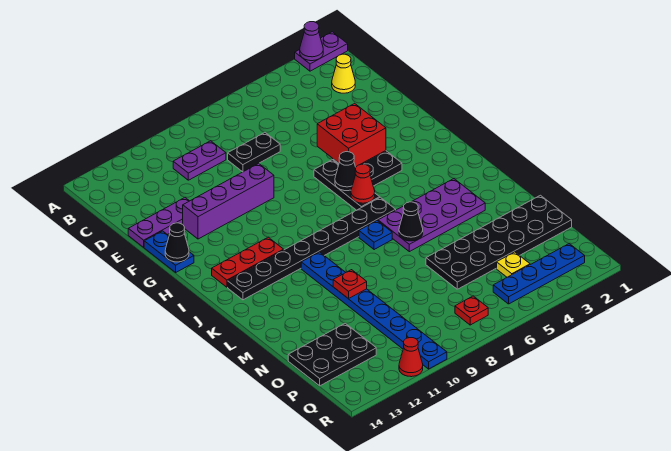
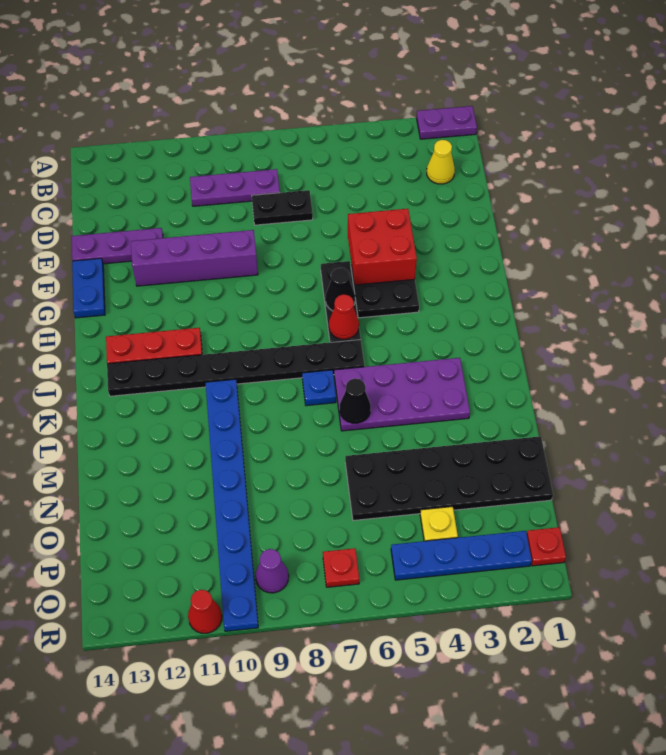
purple cone A2 level 2 -> purple cone Q9 level 1
purple plate C9:C10 level 1 -> purple plate C8:C10 level 1
black cone G14 level 2 -> none
red plate M10 level 2 -> red plate Q1 level 1
black plate O12:P14 level 1 -> none

